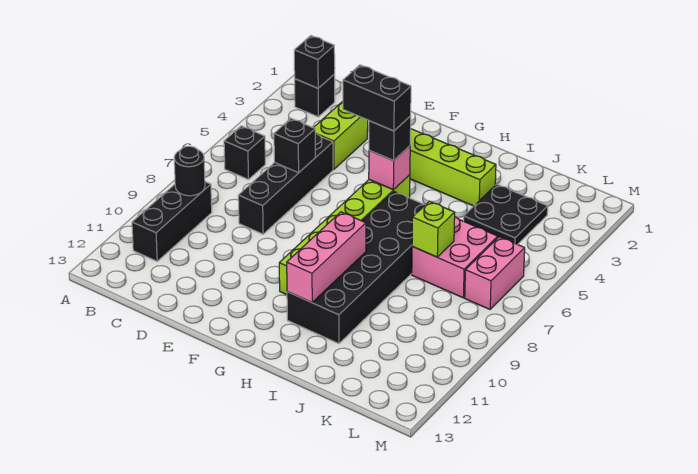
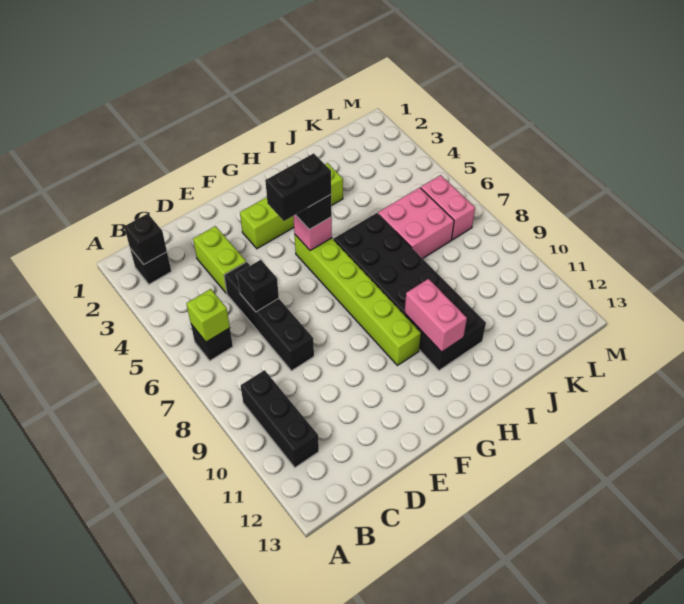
black round brick B9 level 2 -> none
pink brick H9:H11 level 2 -> pink brick H10:H11 level 2
black plate J3:K4 level 1 -> none
lime brick J7 level 2 -> lime brick B6 level 2

